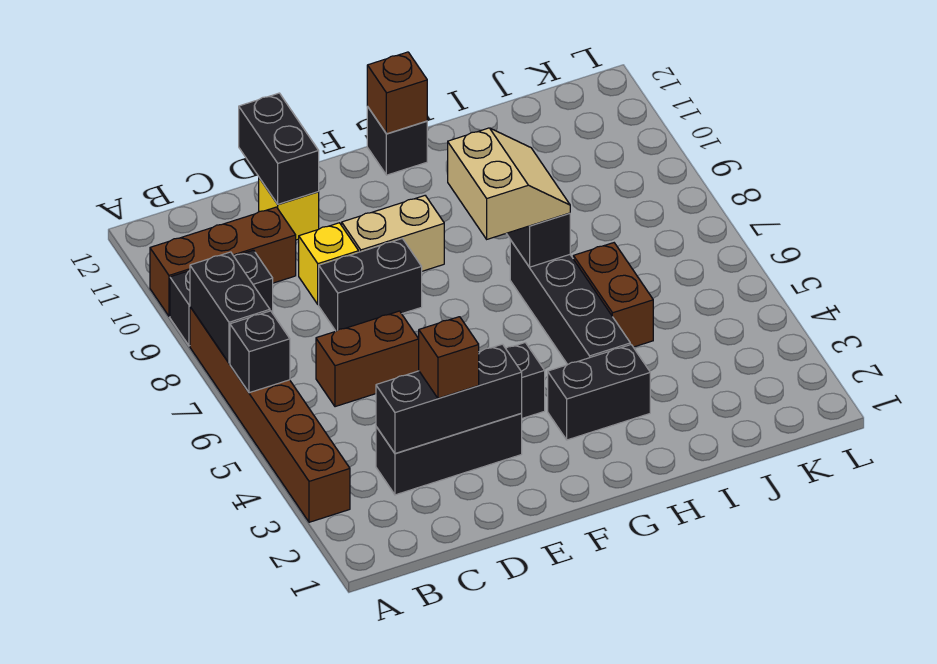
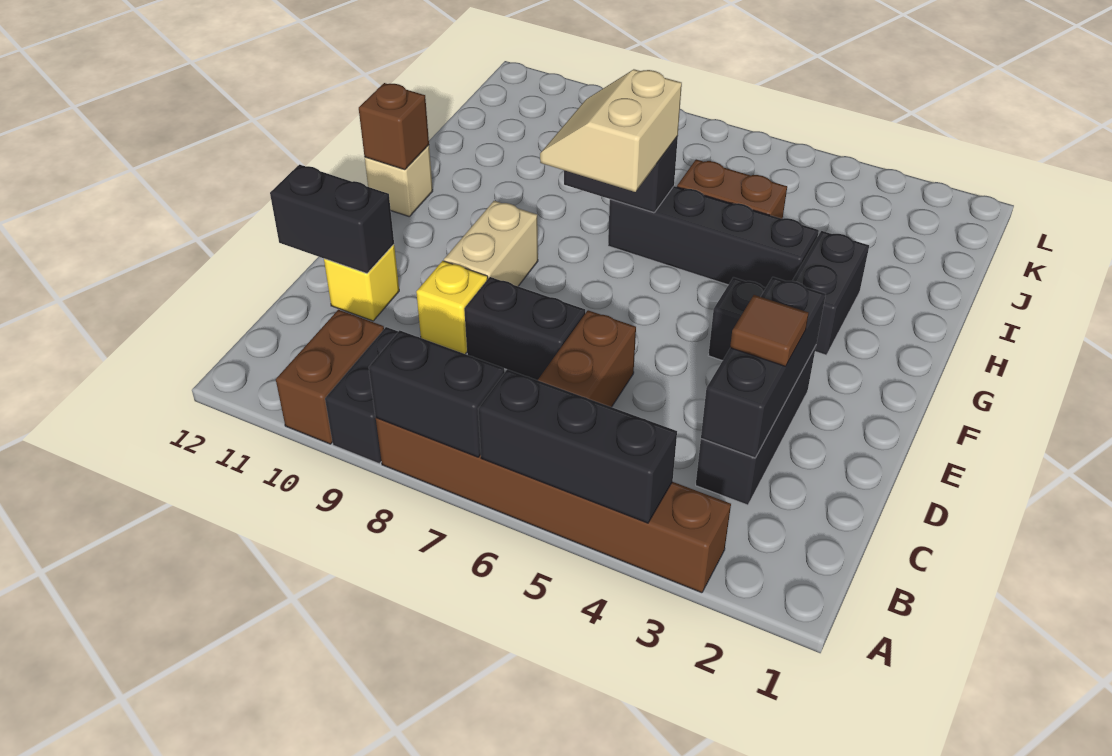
black brick A6 level 2 -> black brick A4:A6 level 2
brown brick A10:C10 level 1 -> brown brick A10:B10 level 1
brown brick D3 level 3 -> brown tile D3 level 3
black brick D8:E8 level 1 -> black brick D7:D8 level 1
tan slope G7:H8 level 3 top G -> tan slope G7:H8 level 3 top 7
black brick G12 level 1 -> tan brick G12 level 1

